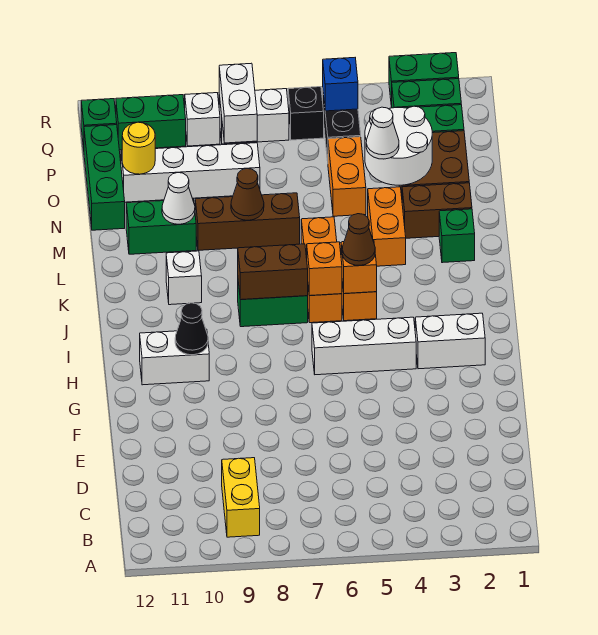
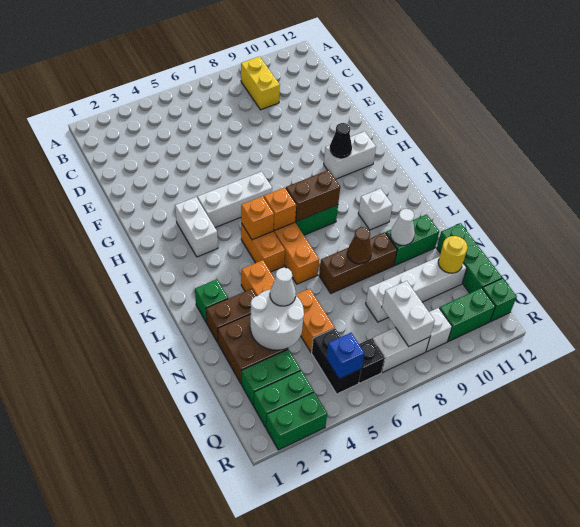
white brick H2:H3 level 1 -> white brick H3:I3 level 1
brown cone J5 level 3 -> none

